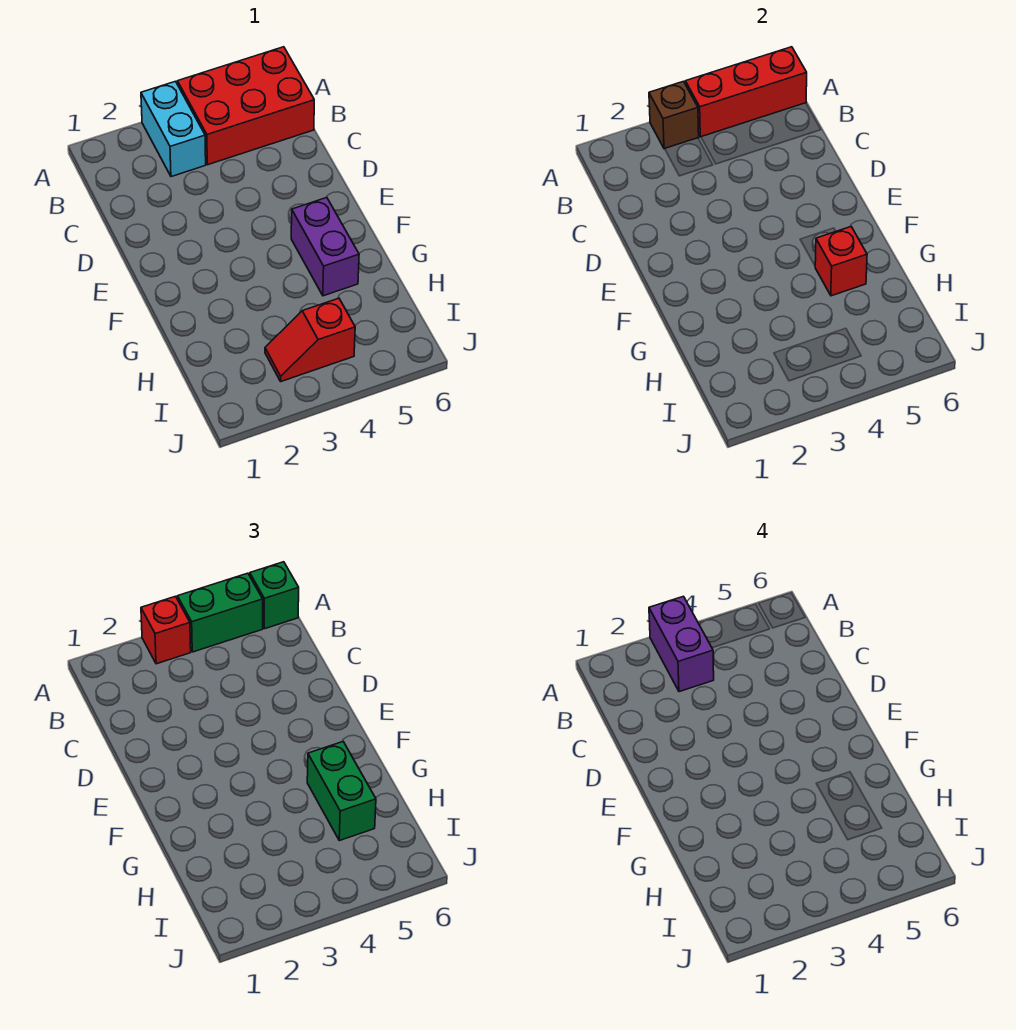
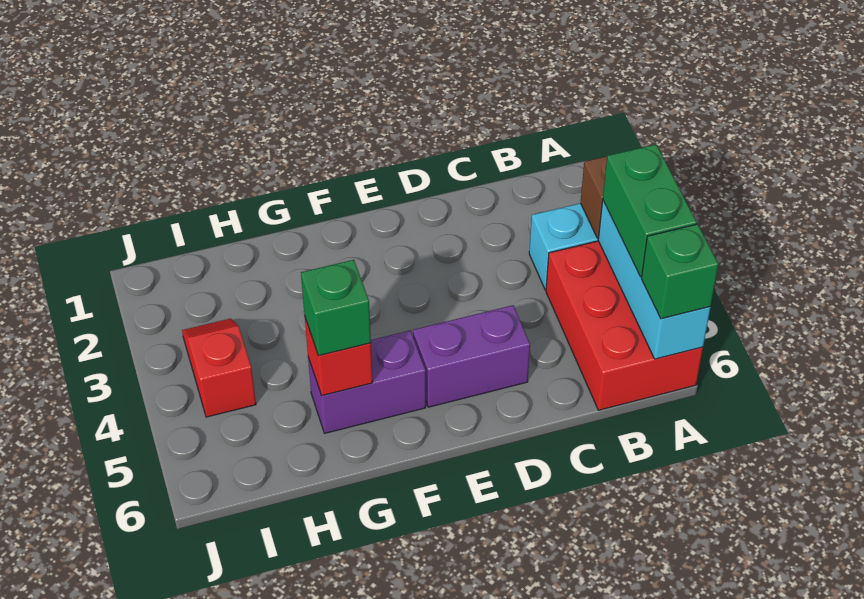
red brick A3 level 3 -> none
purple brick A3:B3 level 4 -> purple brick D5:E5 level 1
red brick A4:A6 level 2 -> cyan brick A4:A6 level 2
green brick G5:H5 level 3 -> green brick G5 level 3

